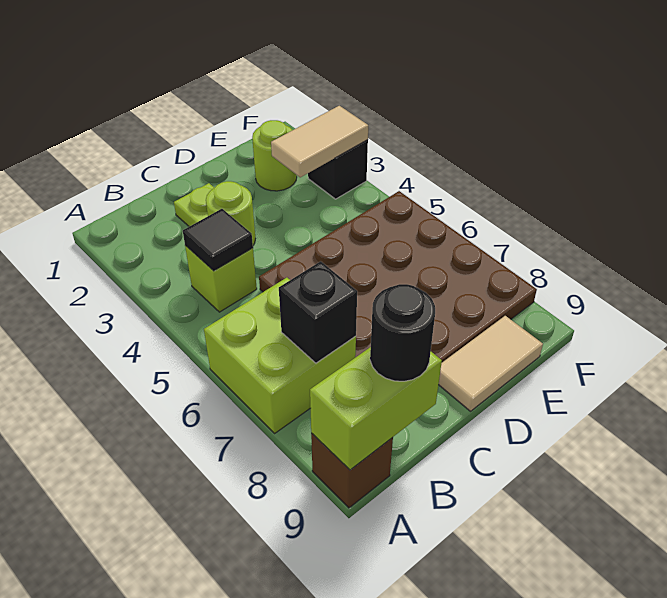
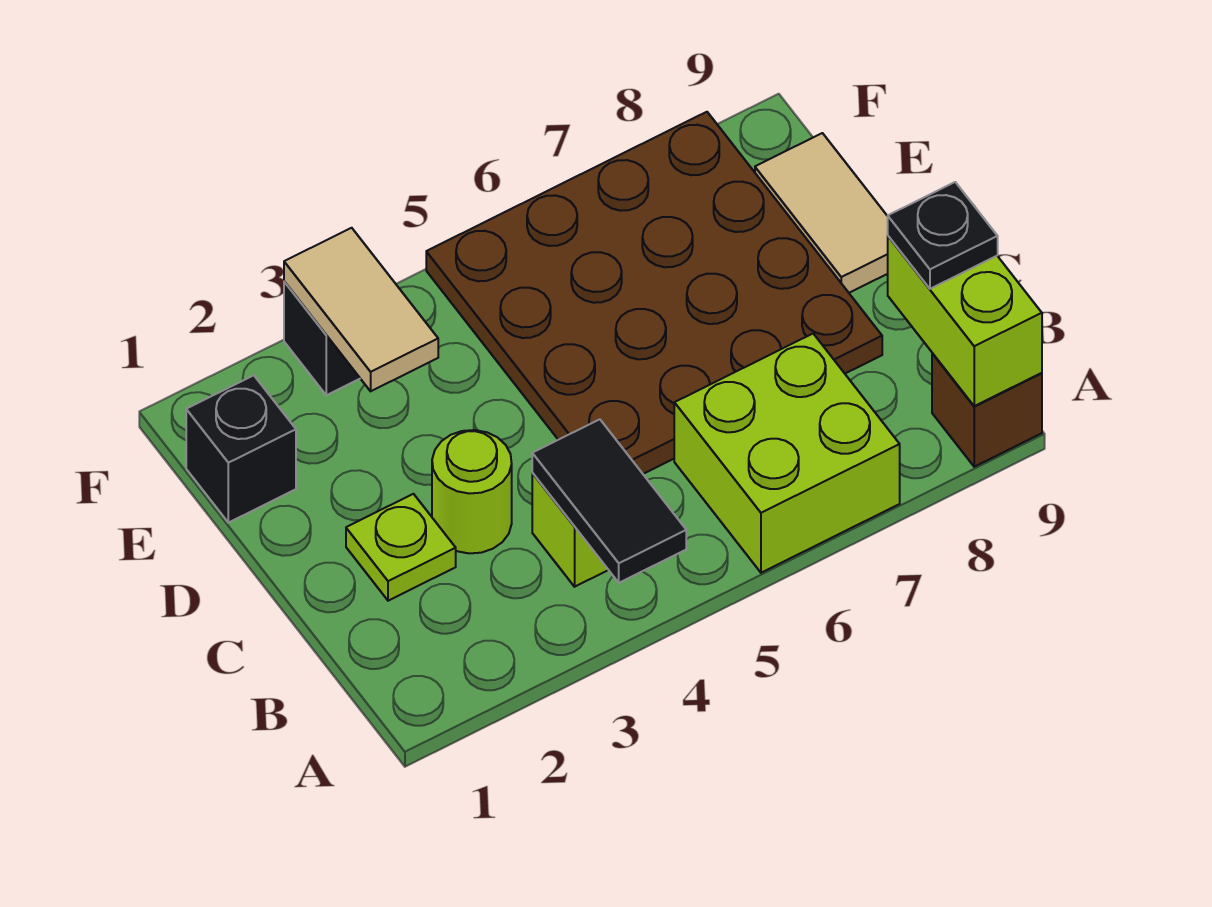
black tile B4 level 2 -> black tile A4:B4 level 2
black brick B7 level 2 -> black brick E1 level 1
black round brick B9 level 3 -> black plate B9 level 3
lime round brick E2 level 1 -> none

